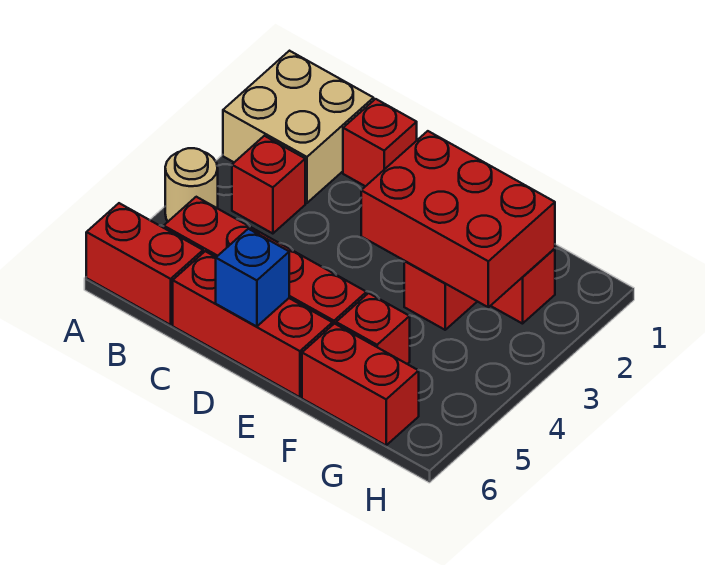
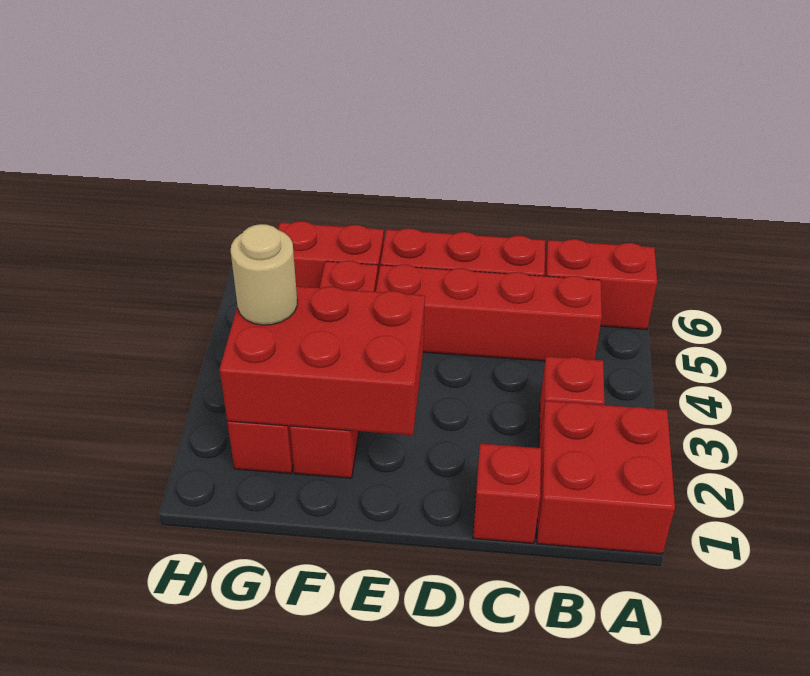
tan brick A1:B2 level 1 -> red brick A1:B2 level 1
tan round brick A4 level 1 -> tan round brick G3 level 3
blue brick D6 level 2 -> none

